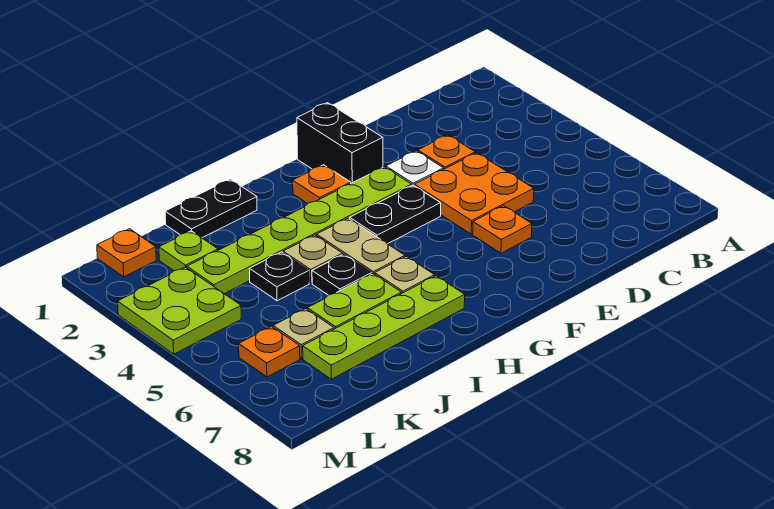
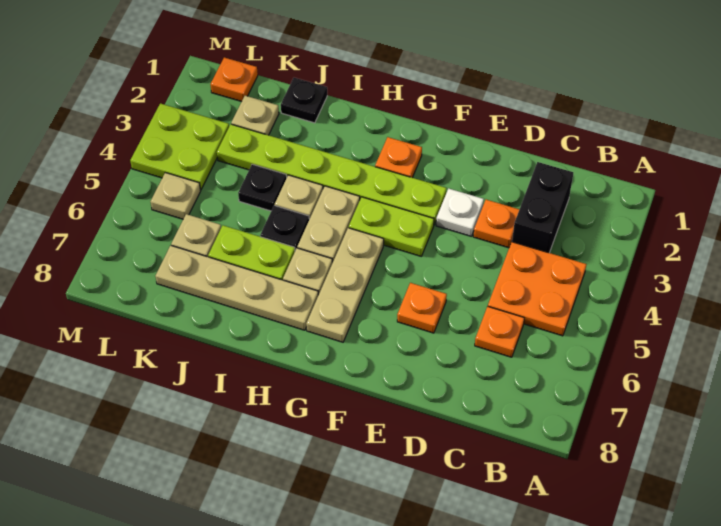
orange plate D4:E5 level 1 -> orange plate B4:C5 level 1
black brick F1:F2 level 1 -> black brick C2:C3 level 1
black plate F4:G4 level 1 -> lime plate F4:G4 level 1
none -> tan plate G5:G7 level 1
lime plate H7:K7 level 1 -> tan plate H7:K7 level 1
black plate I1:J1 level 1 -> black plate J1 level 1
lime plate K2 level 1 -> tan plate K2 level 1
none -> tan plate L5 level 1
orange plate L6 level 1 -> orange plate C6 level 1

